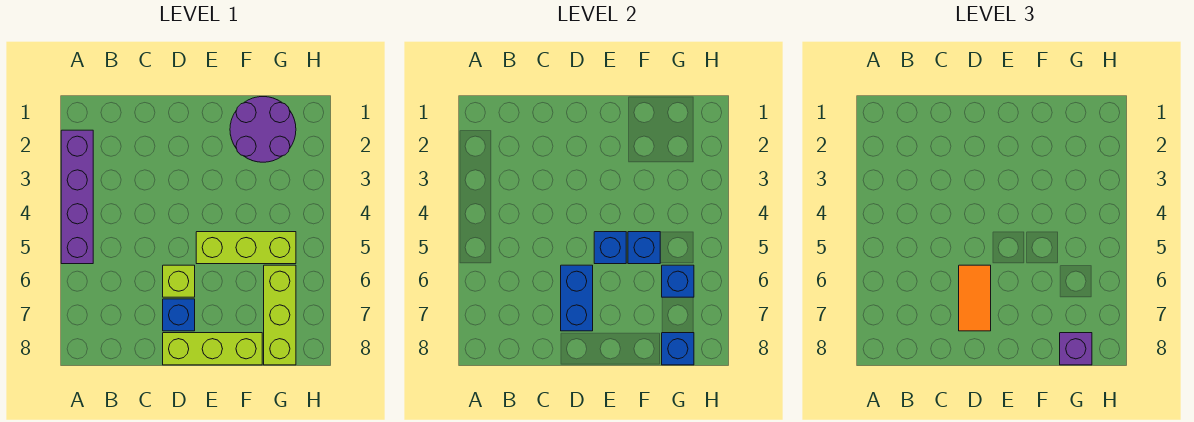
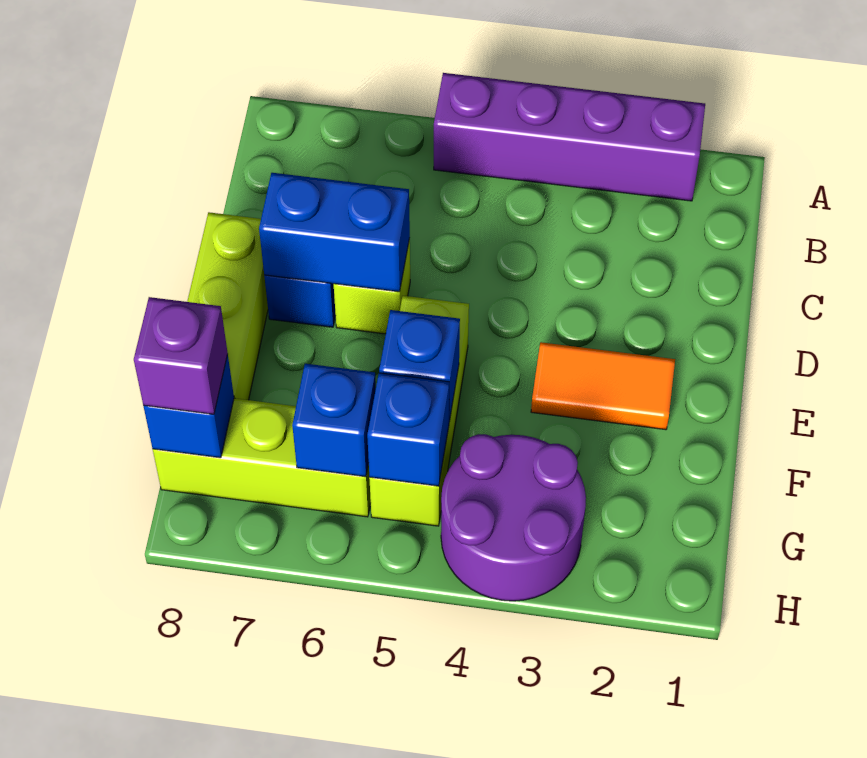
orange tile D6:D7 level 3 -> orange tile E2:E3 level 1
blue brick E5 level 2 -> blue brick G5 level 2
purple round brick F1:G2 level 1 -> purple round brick G3:H4 level 1

